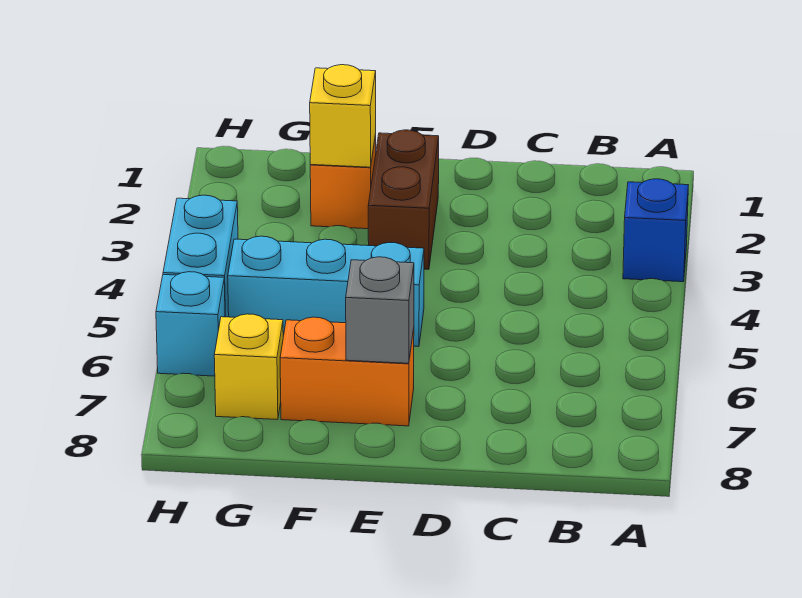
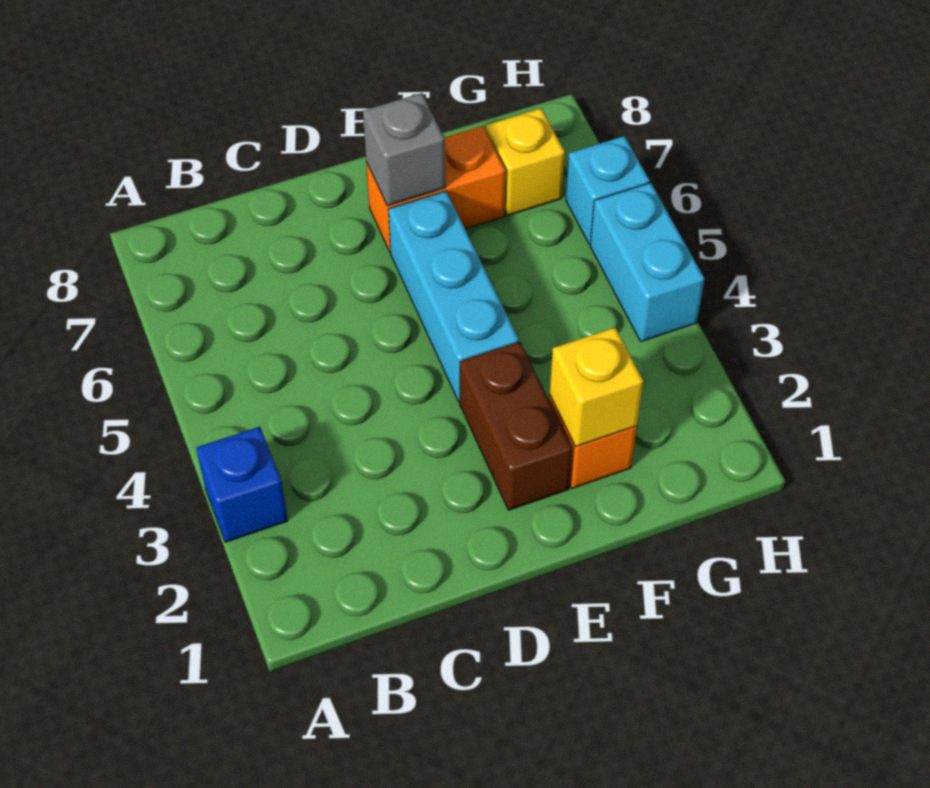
cyan brick E5:G5 level 1 -> cyan brick E4:E6 level 1

